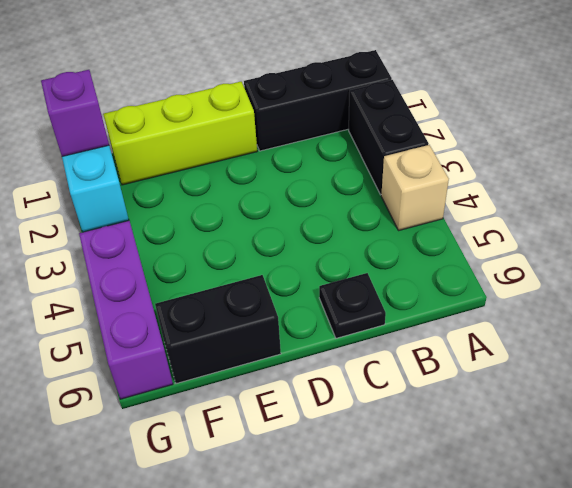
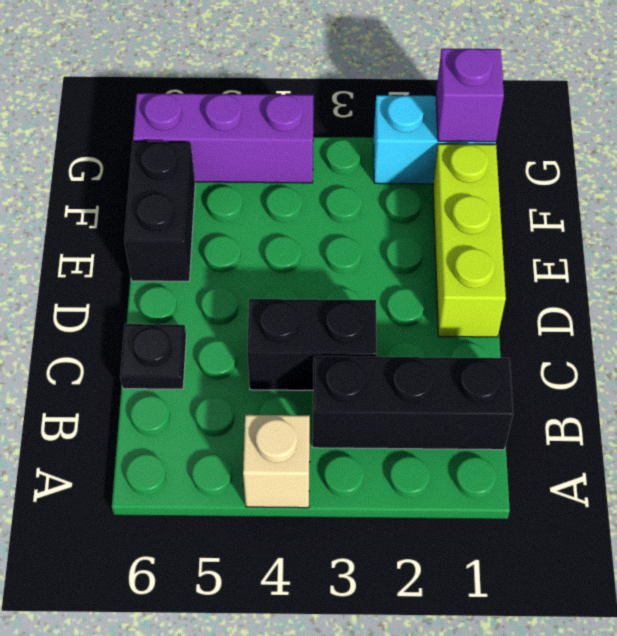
black brick A1:C1 level 1 -> black brick B1:B3 level 1
black brick A2:A3 level 1 -> black brick C3:C4 level 1

